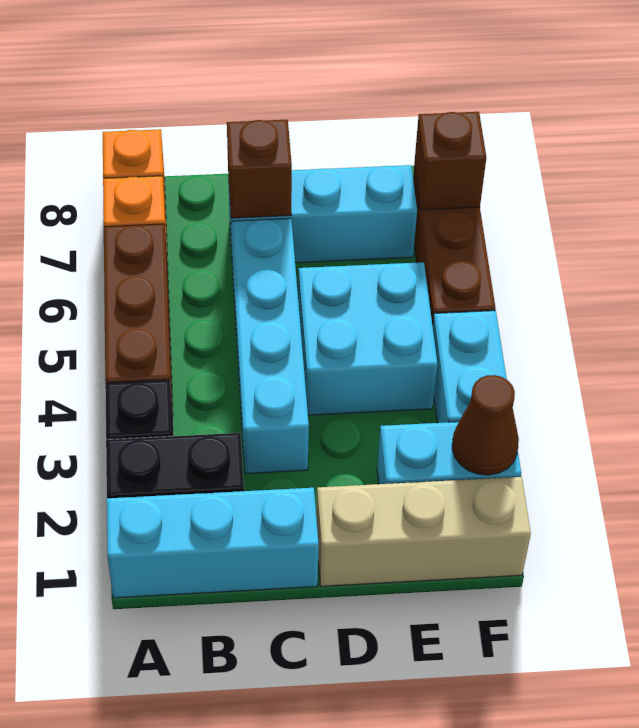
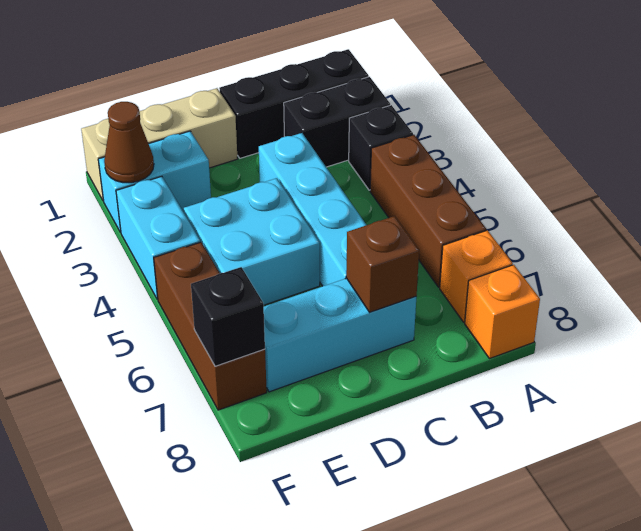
cyan brick A1:C1 level 1 -> black brick A1:C1 level 1
brown brick F7 level 2 -> black brick F7 level 2

